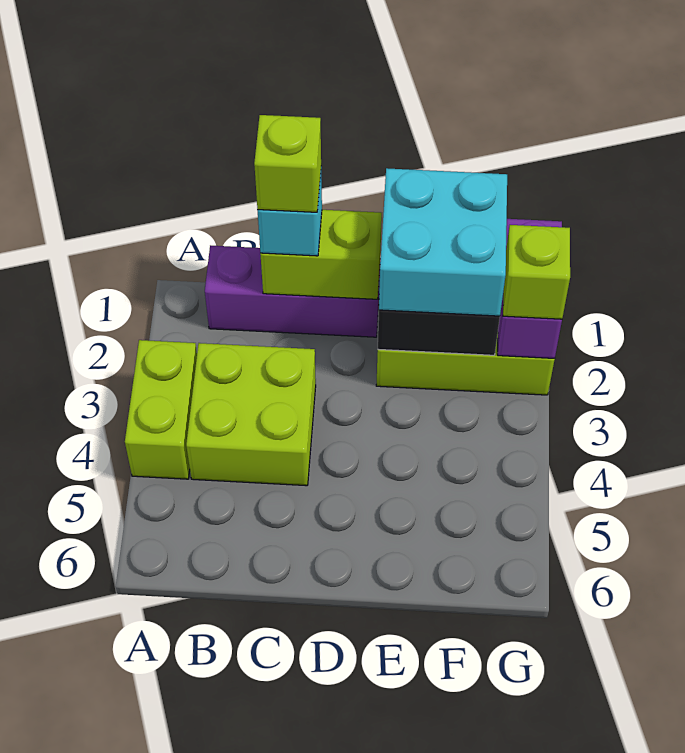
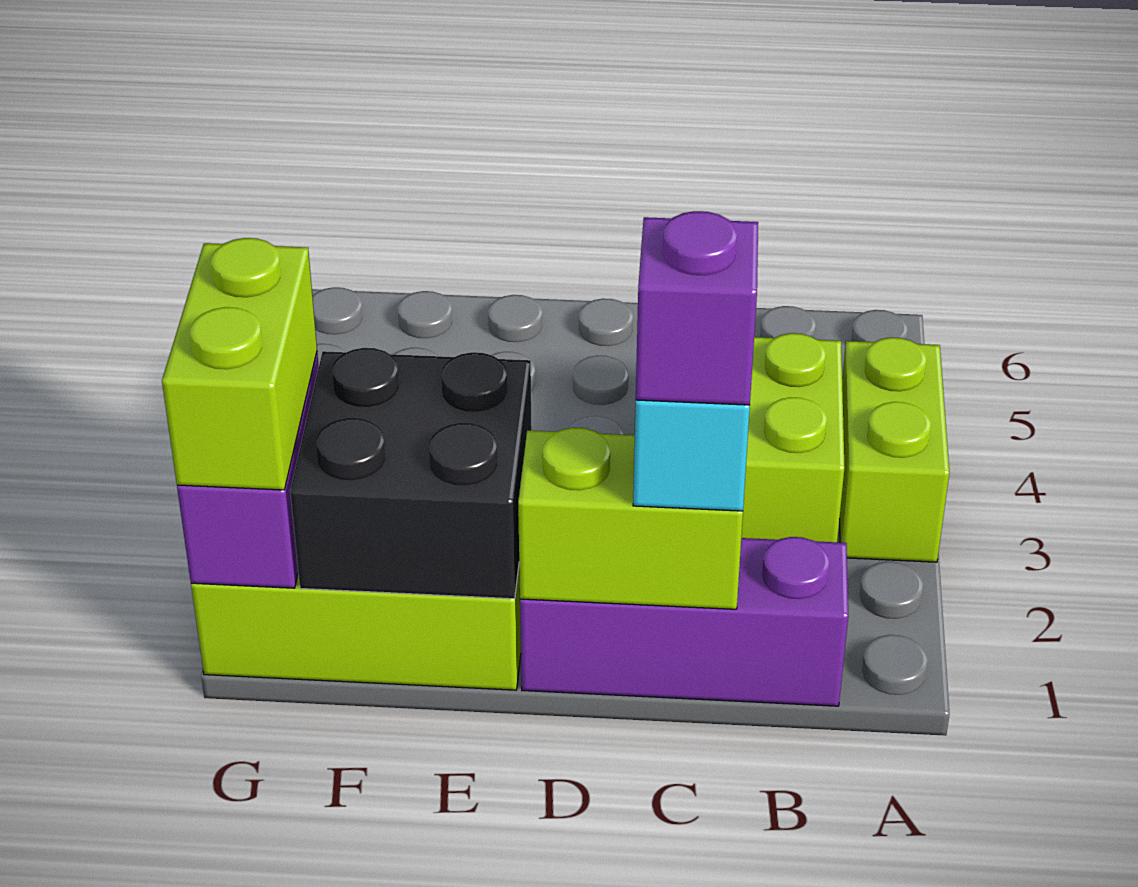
lime brick C1 level 4 -> purple brick C1 level 4
cyan brick E1:F2 level 3 -> none
lime brick G2 level 3 -> lime brick G1:G2 level 3

